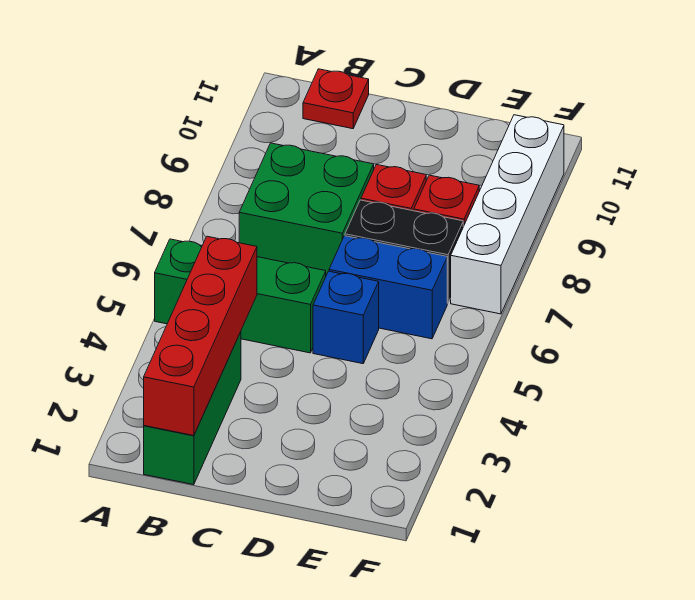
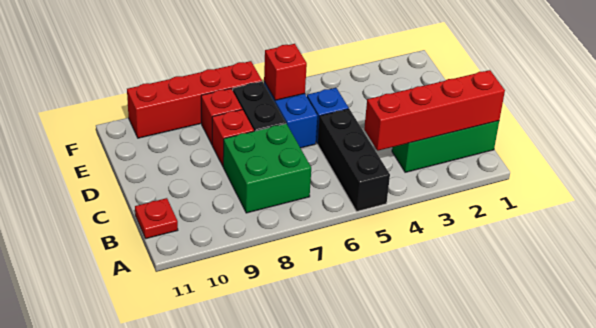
green brick A5:C5 level 1 -> black brick A5:C5 level 1
none -> red brick E6 level 2
white brick F7:F10 level 1 -> red brick F7:F10 level 1

